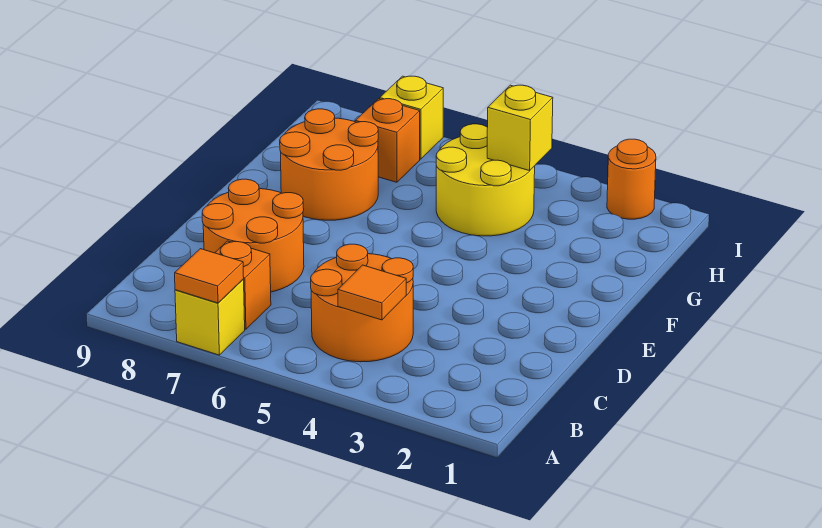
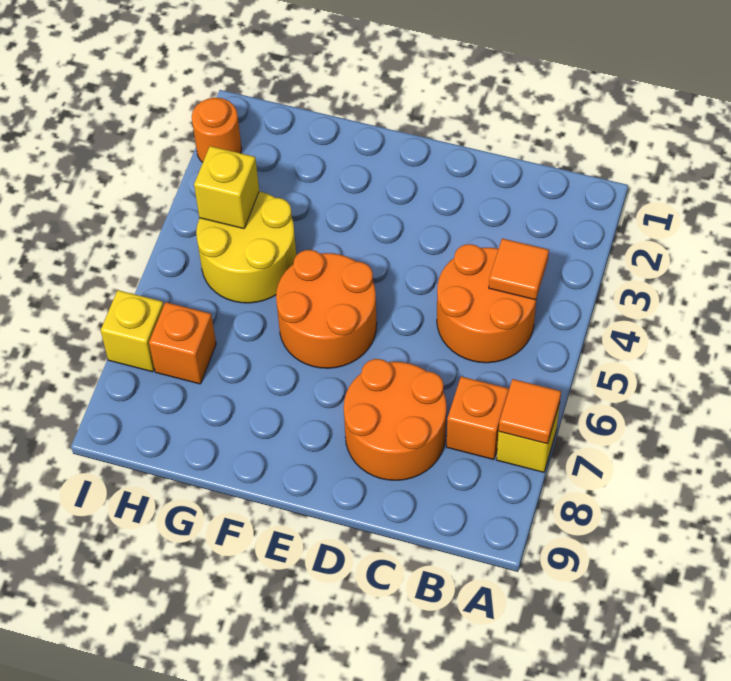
orange round brick F7:G8 level 1 -> orange round brick E5:F6 level 1

